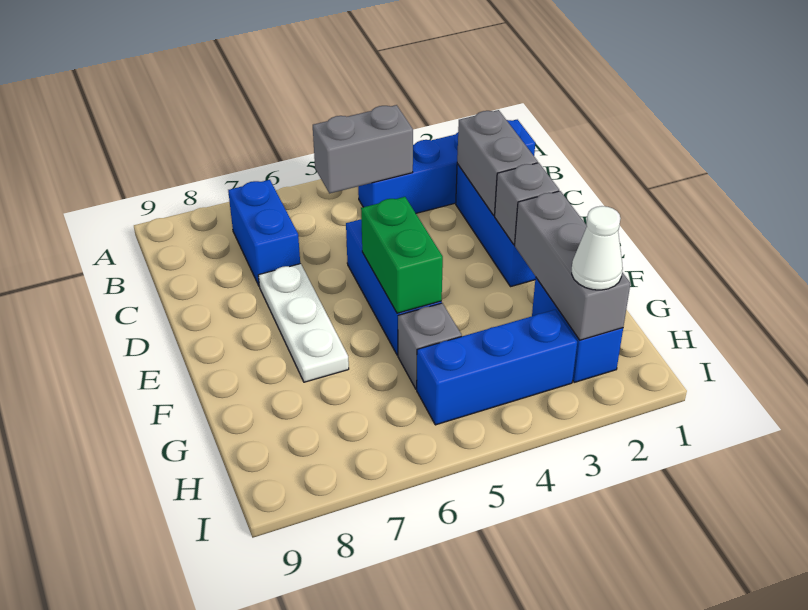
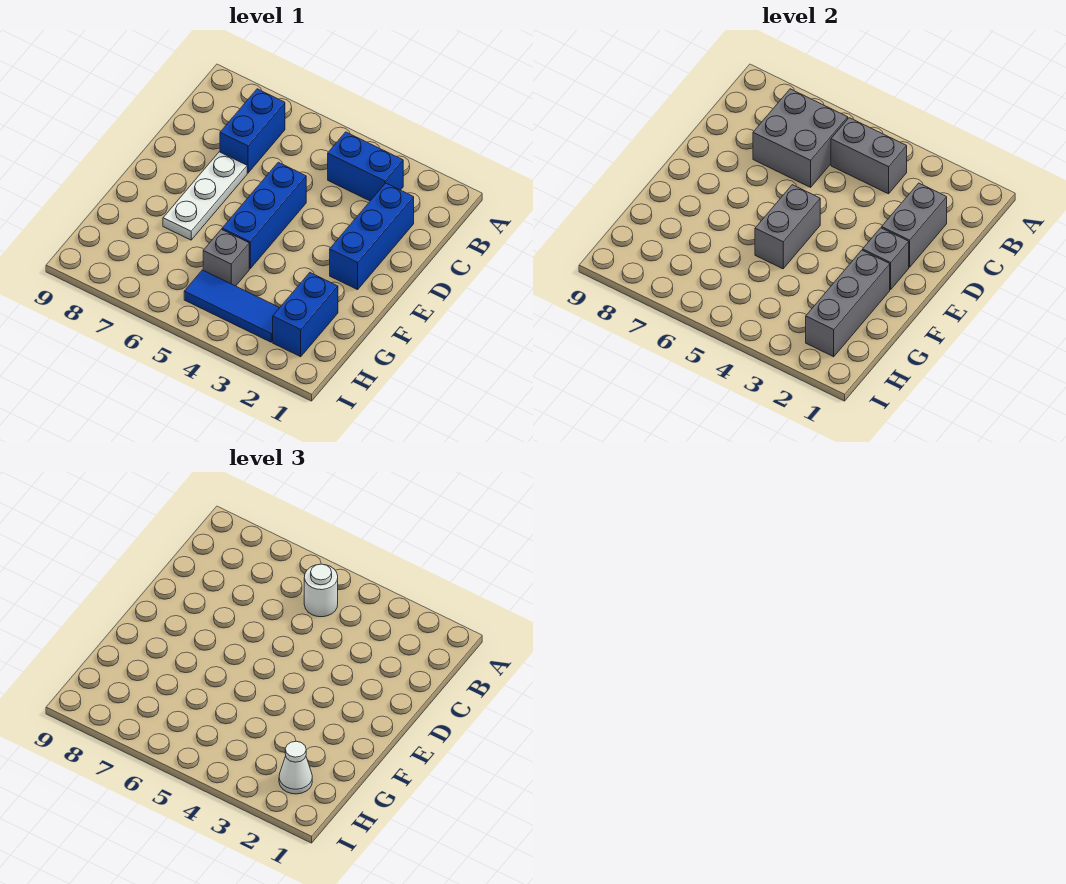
blue brick B1:B4 level 1 -> blue brick B3:B4 level 1
none -> white round brick B5 level 3
none -> grey brick B6:C7 level 2
green brick E5:F5 level 2 -> grey brick E5:F5 level 2
blue brick H3:H5 level 1 -> blue tile H3:H5 level 1

